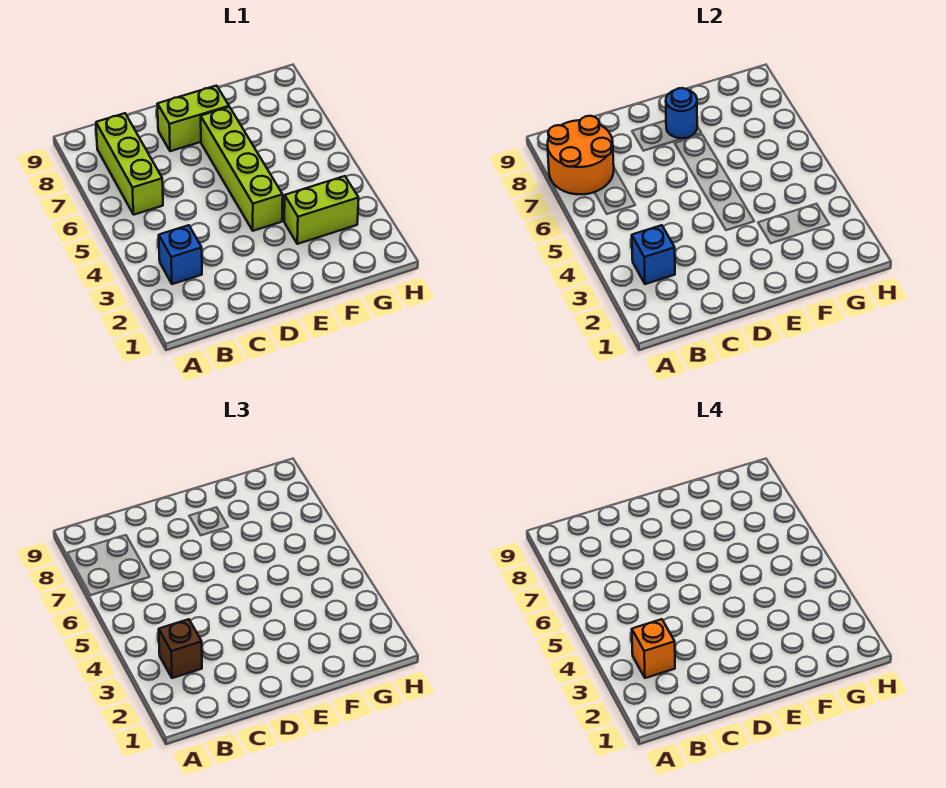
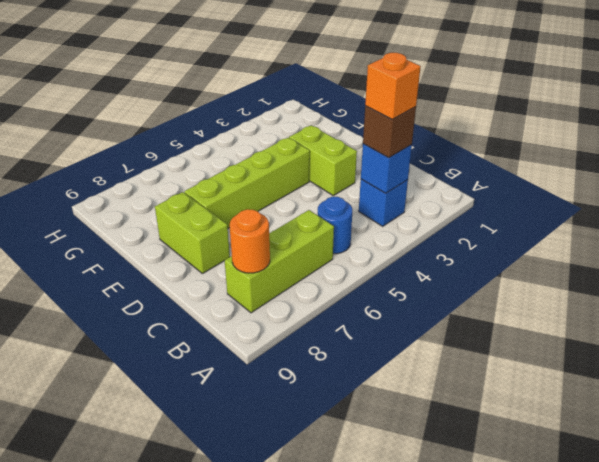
orange round brick A7:B8 level 2 -> orange round brick B8 level 2
blue round brick E8 level 2 -> blue round brick B5 level 1
lime brick F3:G3 level 1 -> lime brick D3:E3 level 1

